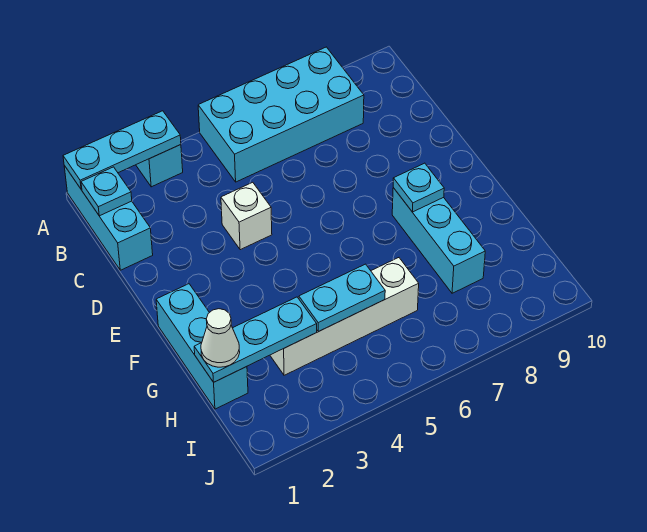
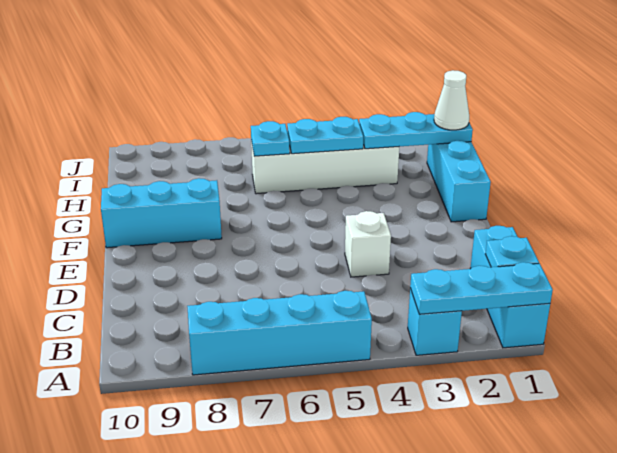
cyan brick A5:B8 level 1 -> cyan brick A5:A8 level 1
cyan brick F8:H8 level 1 -> cyan brick F8:F10 level 1
cyan plate F8 level 2 -> cyan plate H6 level 2

